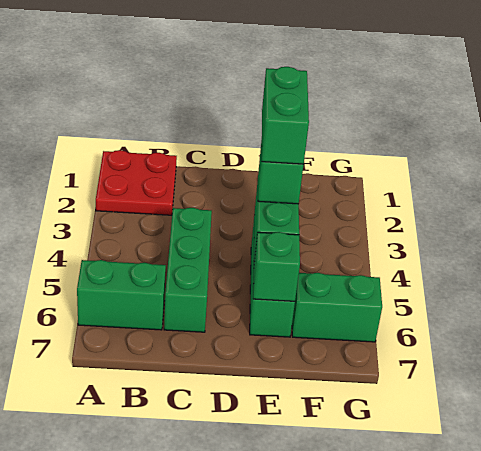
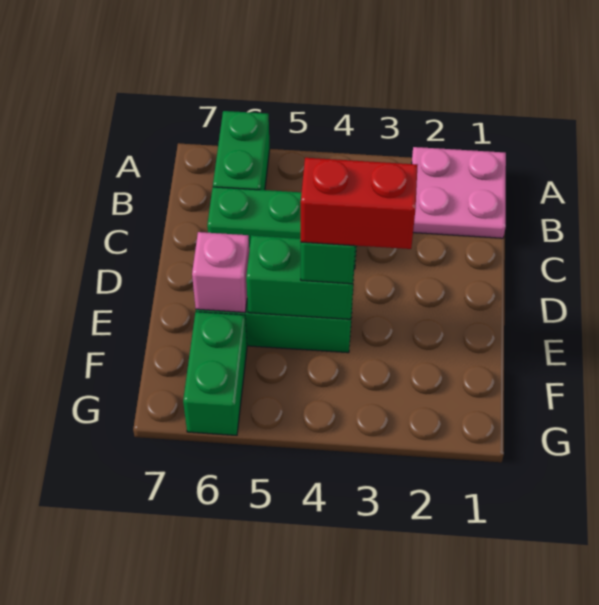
red plate A1:B2 level 1 -> pink plate A1:B2 level 1
green brick E3:E4 level 4 -> red brick E3:E4 level 4
green brick E6 level 2 -> pink brick E6 level 2

